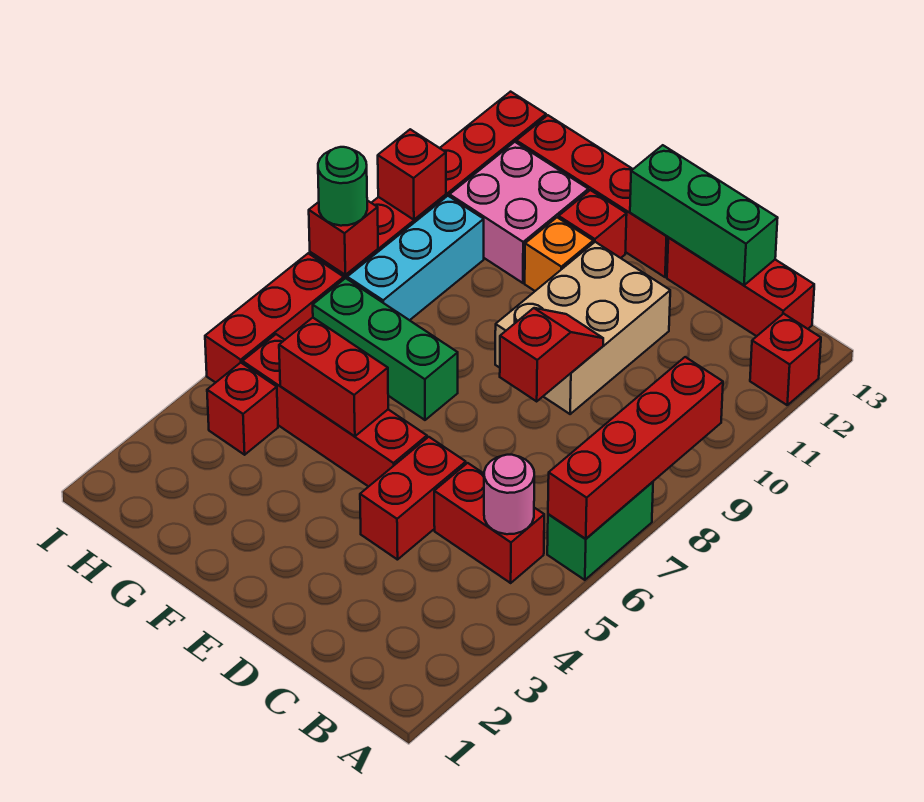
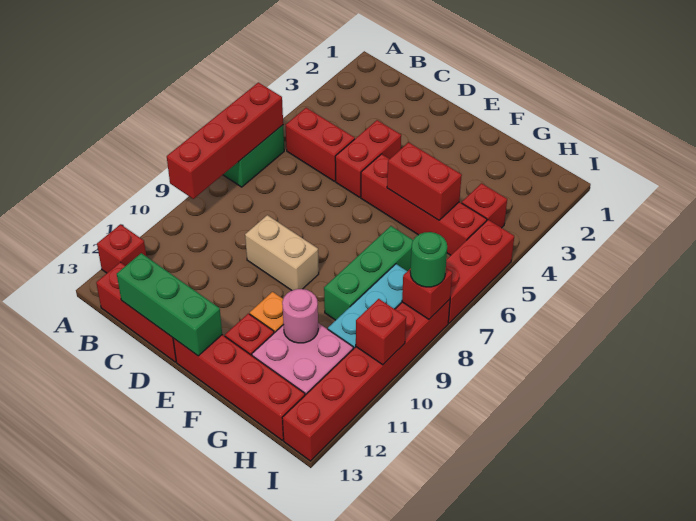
pink round brick B5 level 2 -> pink round brick G11 level 2
red slope D8:D9 level 2 top 8 -> none
tan brick D9:E11 level 1 -> tan brick D9:E9 level 1
green brick F7:H7 level 1 -> green brick G7:G9 level 1

